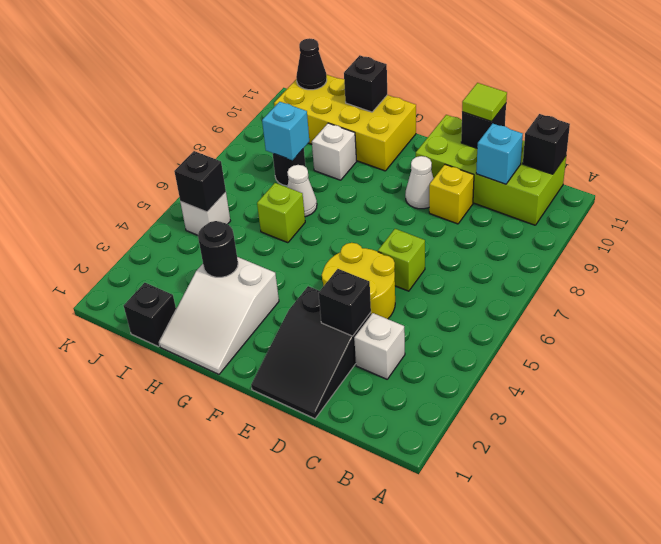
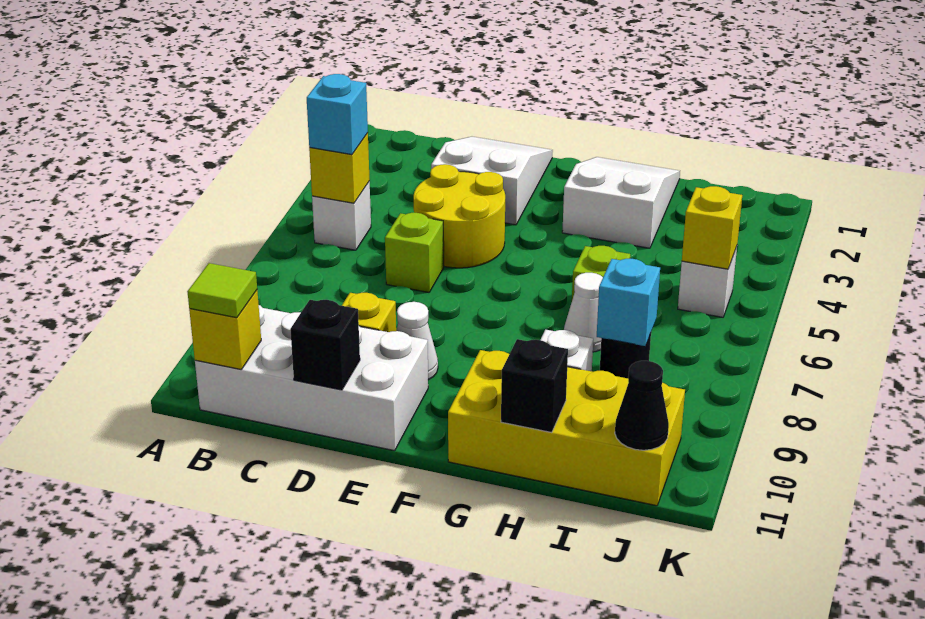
none -> yellow brick B5 level 2
lime brick B10:E11 level 1 -> white brick B10:E11 level 1
black brick B11 level 2 -> yellow brick B11 level 2
white brick C3 level 1 -> white brick B5 level 1
cyan brick C10 level 2 -> cyan brick B5 level 3
black slope D1:E3 level 1 top 3 -> white slope D1:E3 level 1 top 3
black brick D3 level 2 -> none
lime tile D11 level 3 -> lime tile B11 level 3
black round brick H3 level 2 -> none
black brick I1 level 1 -> none
black brick J5 level 2 -> yellow brick J5 level 2

